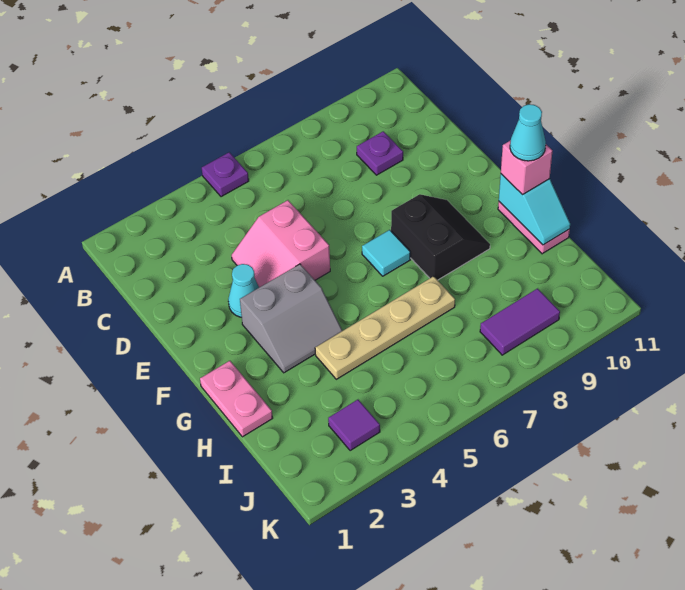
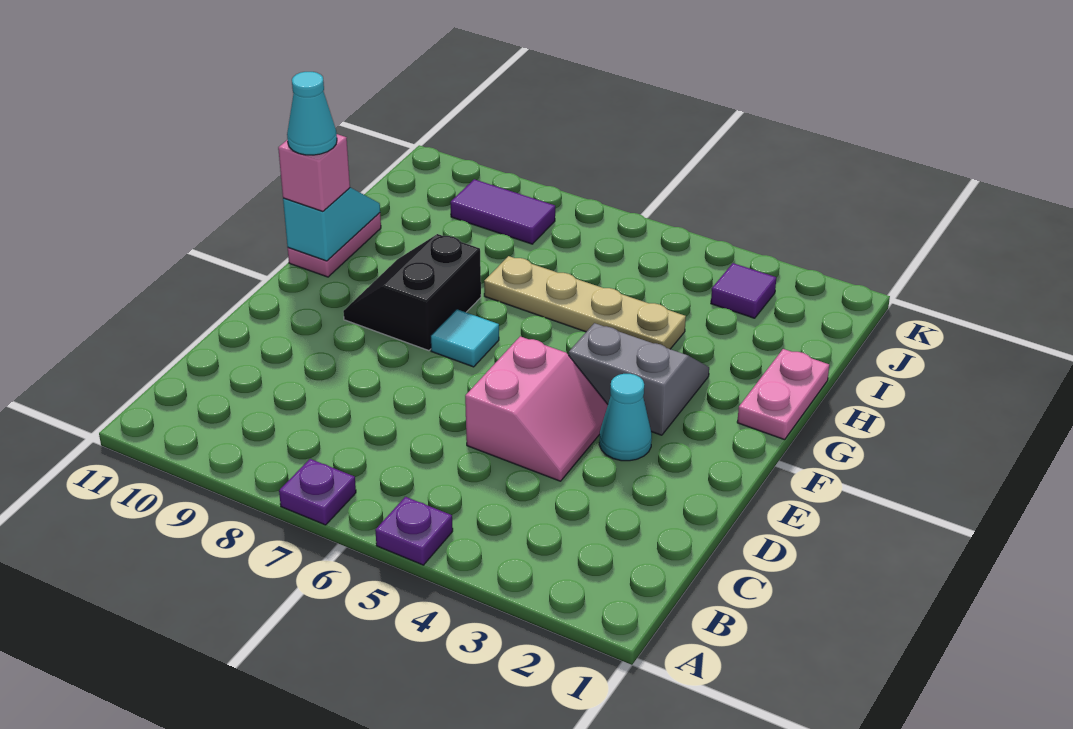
purple plate C9 level 1 -> purple plate A7 level 1

